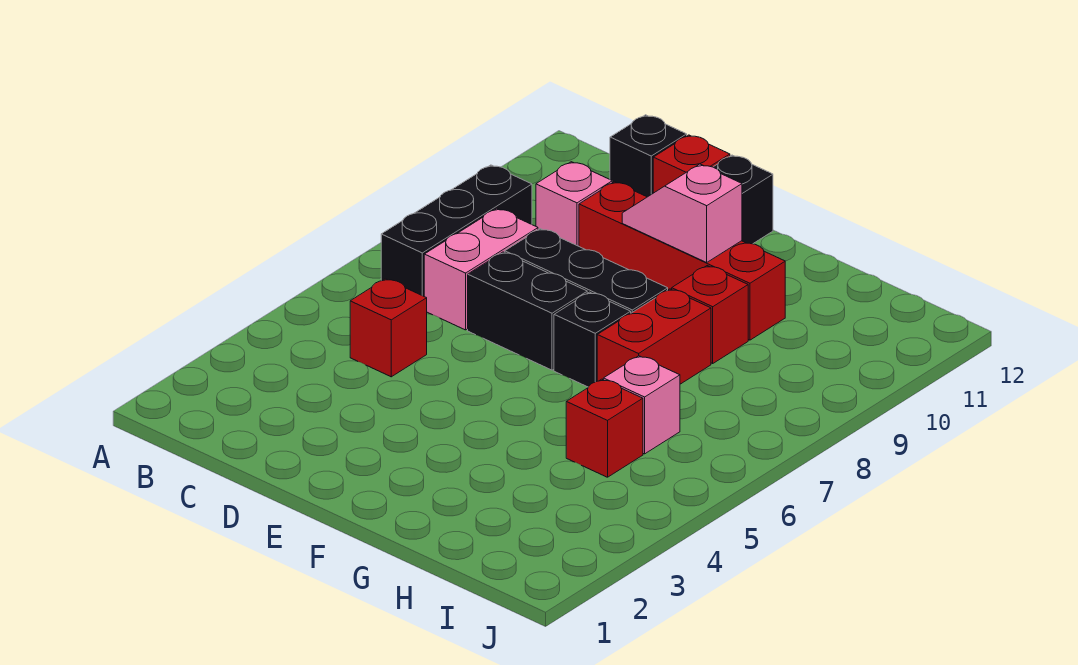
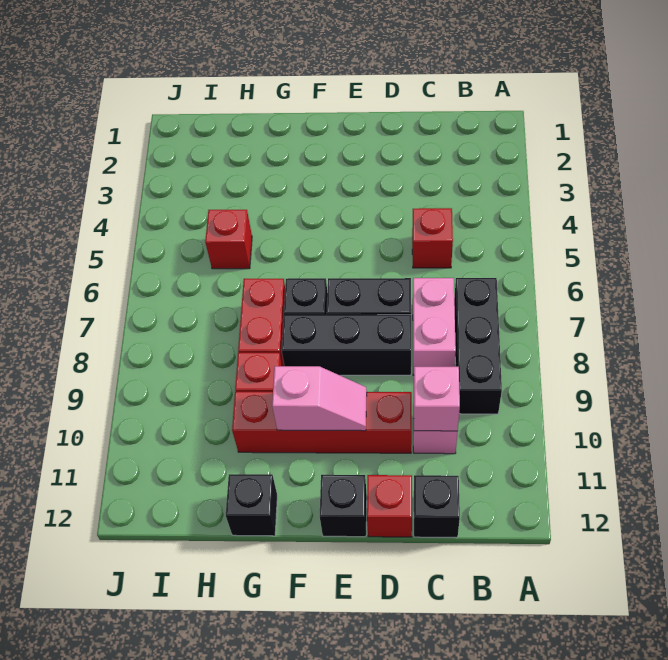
none -> black brick G12 level 1
pink brick H6 level 1 -> pink brick C10 level 2

